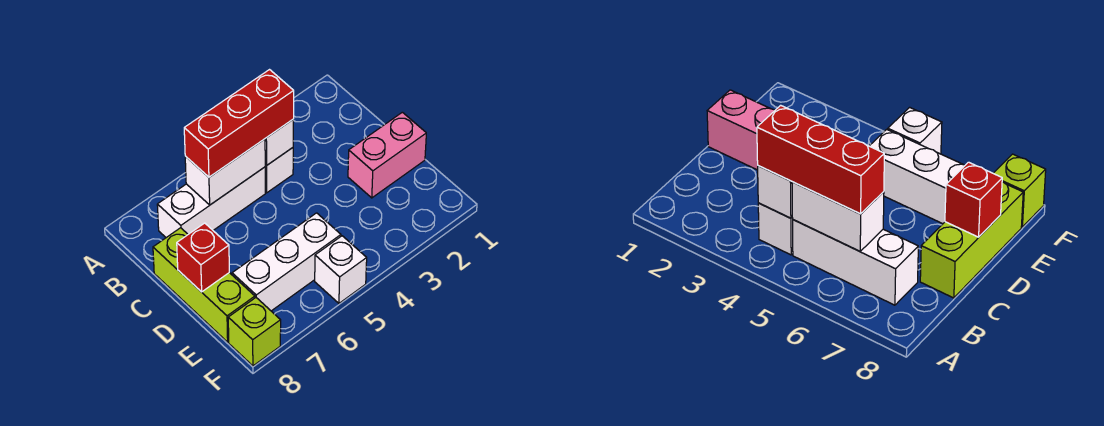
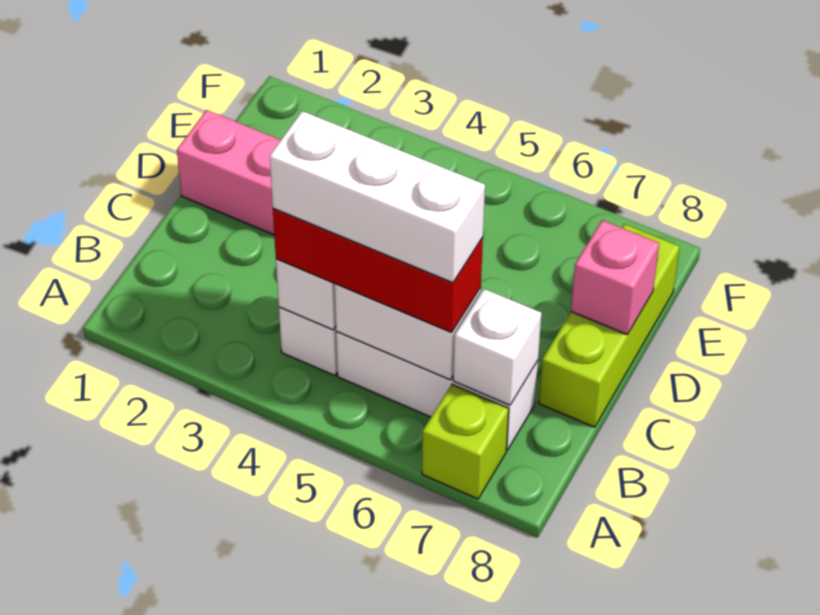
red brick D8 level 2 -> pink brick D8 level 2
white brick E5:E7 level 1 -> white brick B4:B6 level 4
white brick F5 level 1 -> white brick B7 level 2
lime brick F8 level 1 -> lime brick A7 level 1

